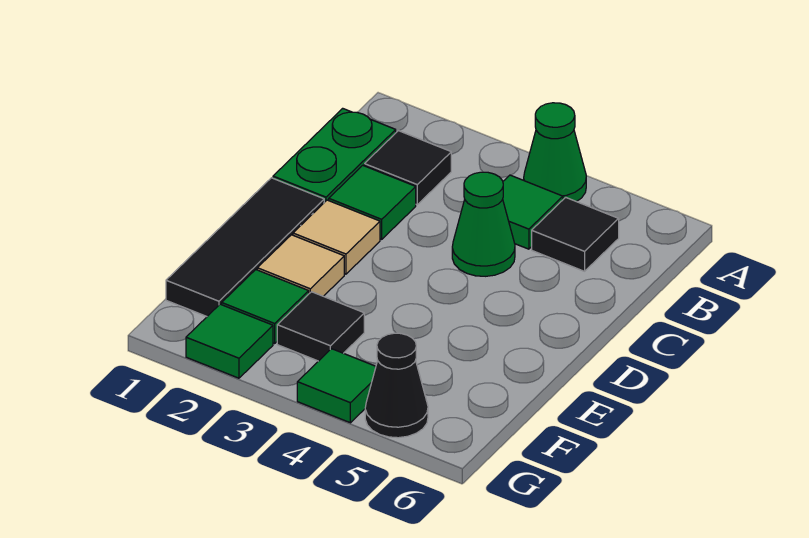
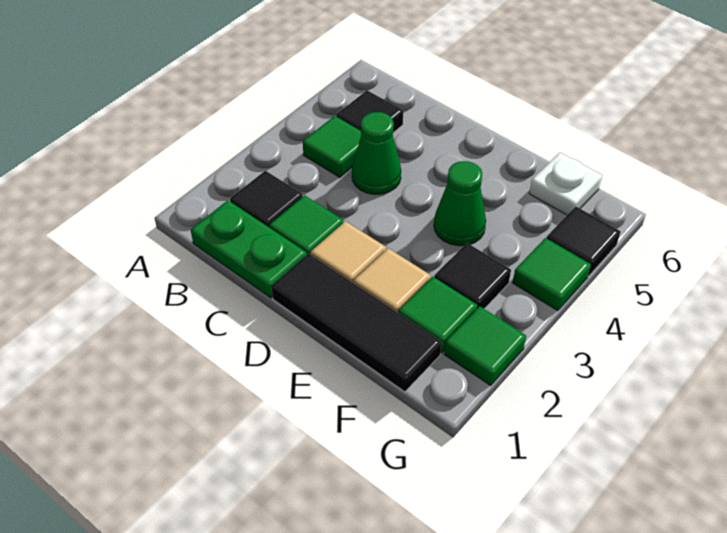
green cone A4 level 1 -> green cone E4 level 1
none -> white plate F6 level 1
black cone G5 level 1 -> black tile G5 level 1

